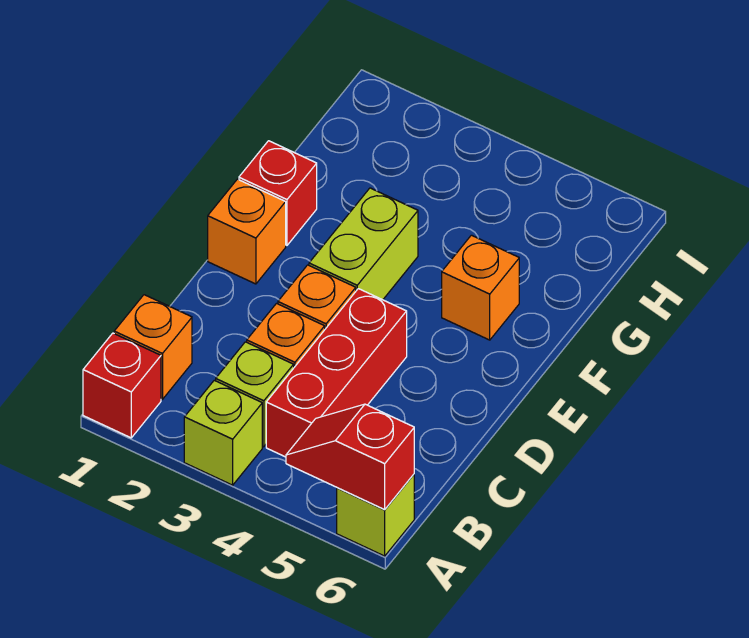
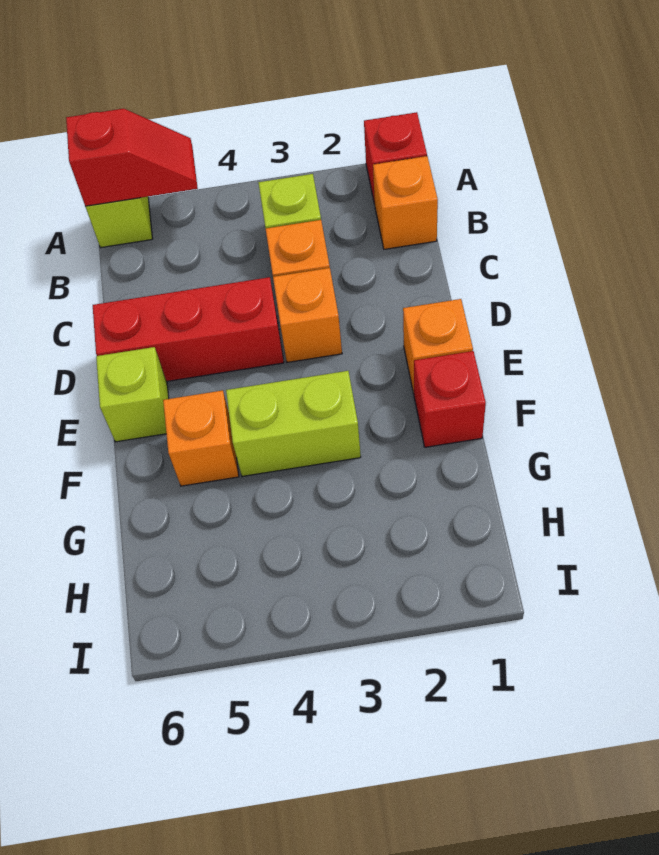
lime brick A3 level 1 -> lime brick E6 level 1
red brick B4:D4 level 1 -> red brick D4:D6 level 1
lime brick E3:F3 level 1 -> lime brick F3:F4 level 1

